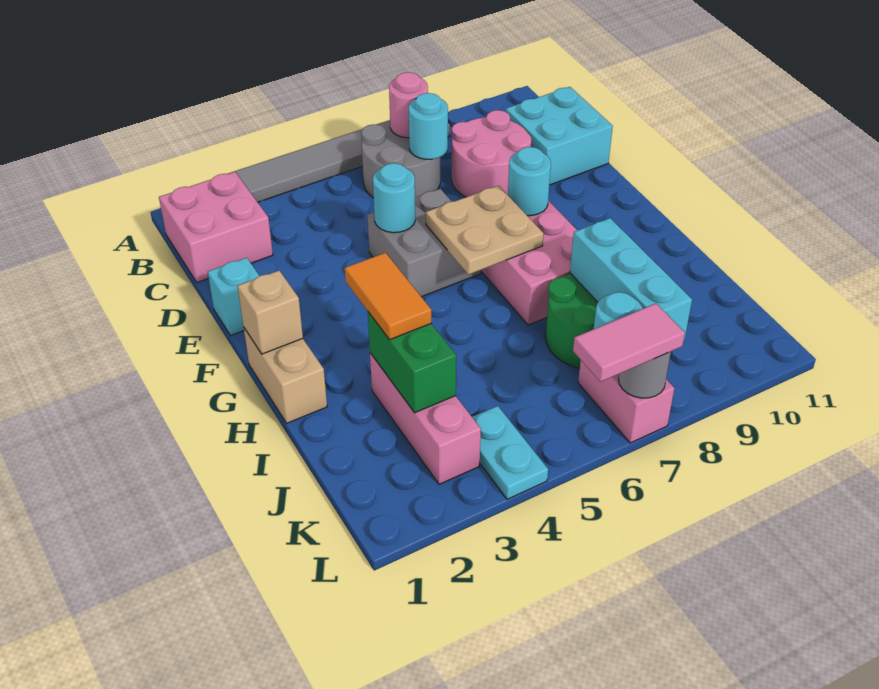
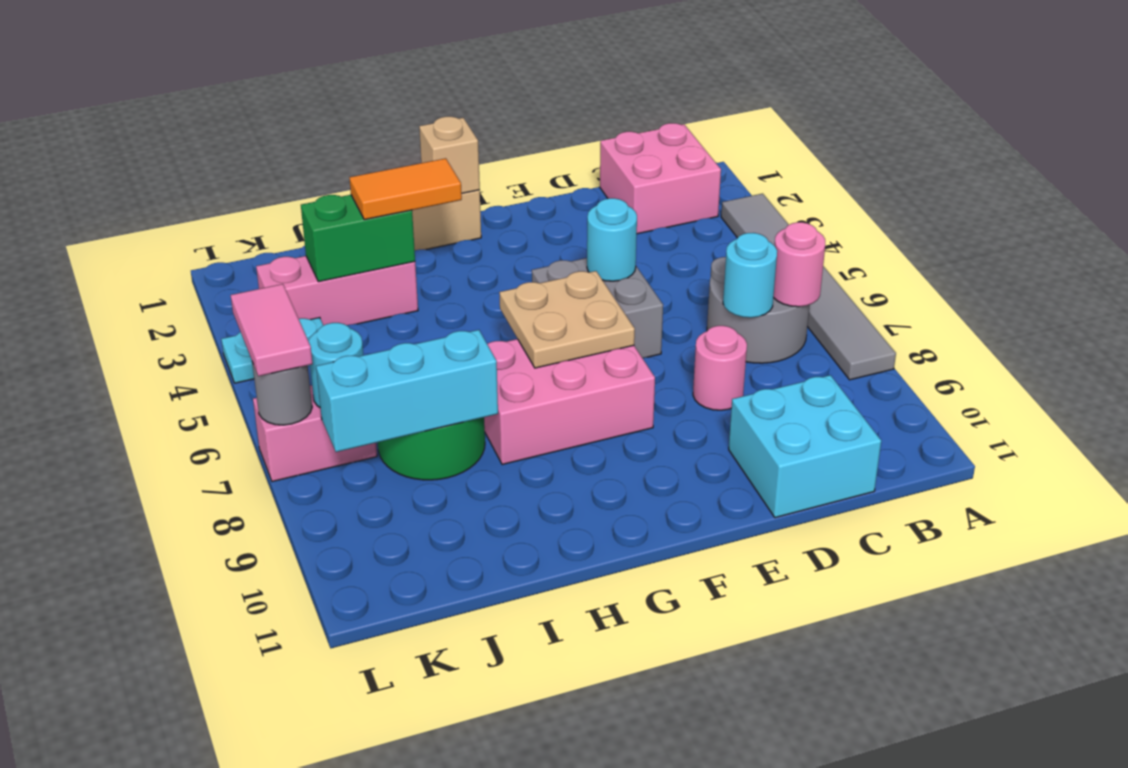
pink round brick C8:D9 level 1 -> pink round brick D8 level 1
cyan brick E1 level 1 -> none
cyan round brick F8 level 2 -> none

